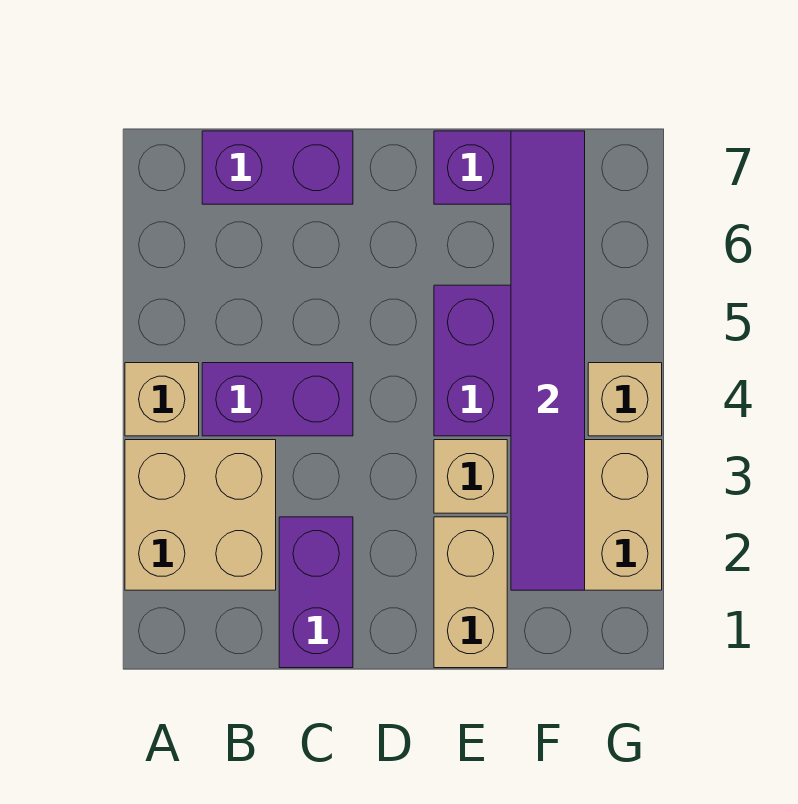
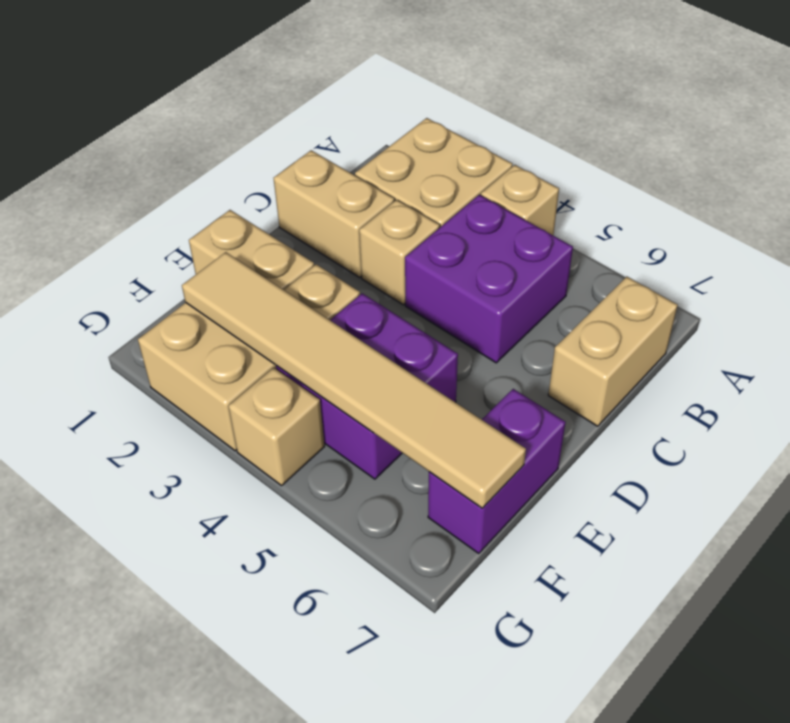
purple brick B4:C4 level 1 -> purple brick B4:C5 level 1
purple brick B7:C7 level 1 -> tan brick B7:C7 level 1
purple brick C1:C2 level 1 -> tan brick C1:C2 level 1
none -> tan brick C3 level 1
purple tile F2:F7 level 2 -> tan tile F2:F7 level 2

